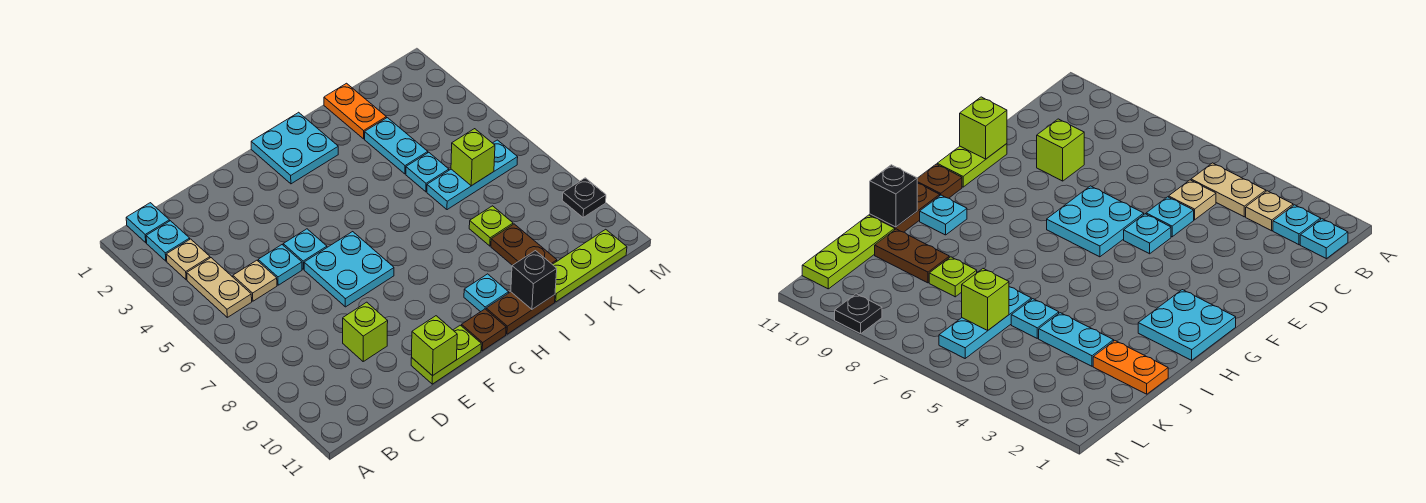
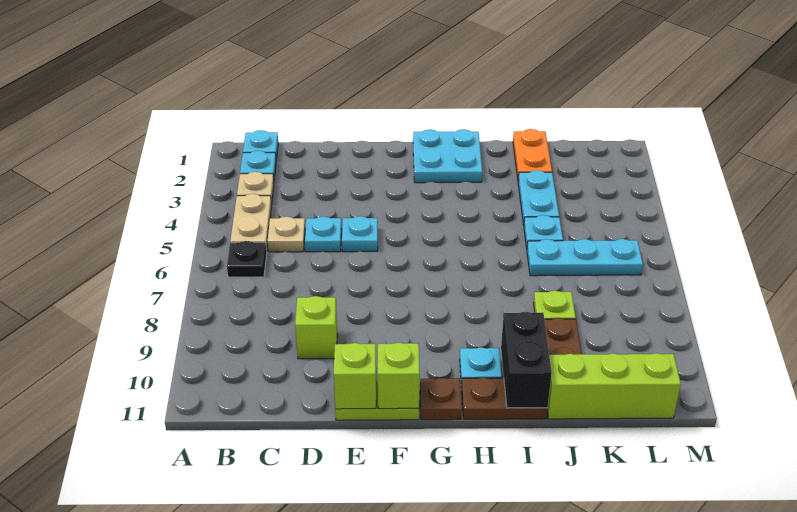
cyan plate E6:F7 level 1 -> none
black brick I11 level 2 -> black brick I10:I11 level 2
lime plate J11:L11 level 1 -> lime brick J11:L11 level 1
lime brick K6 level 2 -> lime brick F11 level 2
black plate M9 level 1 -> black plate B6 level 1

